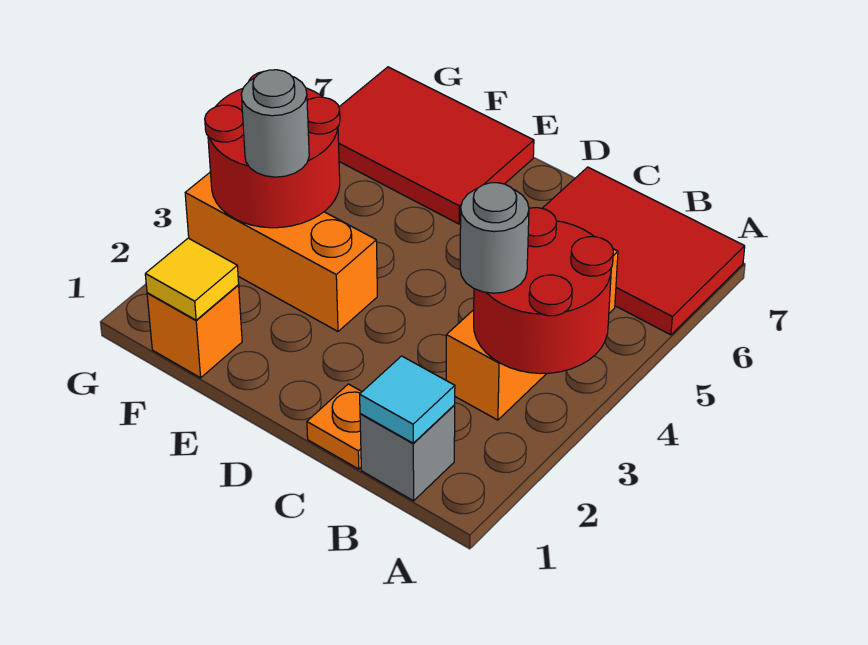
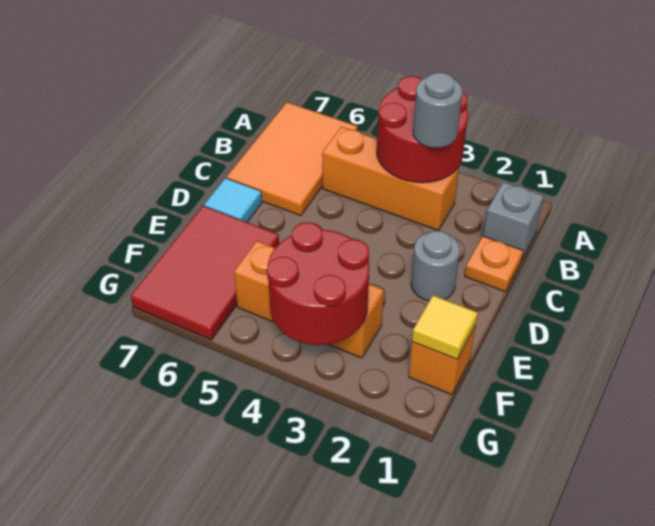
red tile A6:C7 level 1 -> orange tile A6:C7 level 1
cyan tile B1 level 2 -> cyan tile D7 level 1
orange brick E3:G3 level 1 -> orange brick F3:F5 level 1
grey round brick F3 level 3 -> grey round brick D2 level 1

